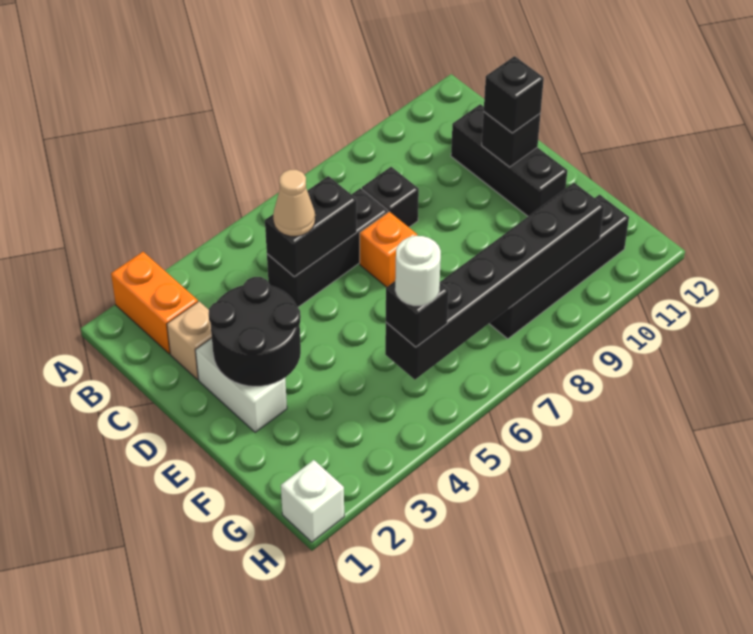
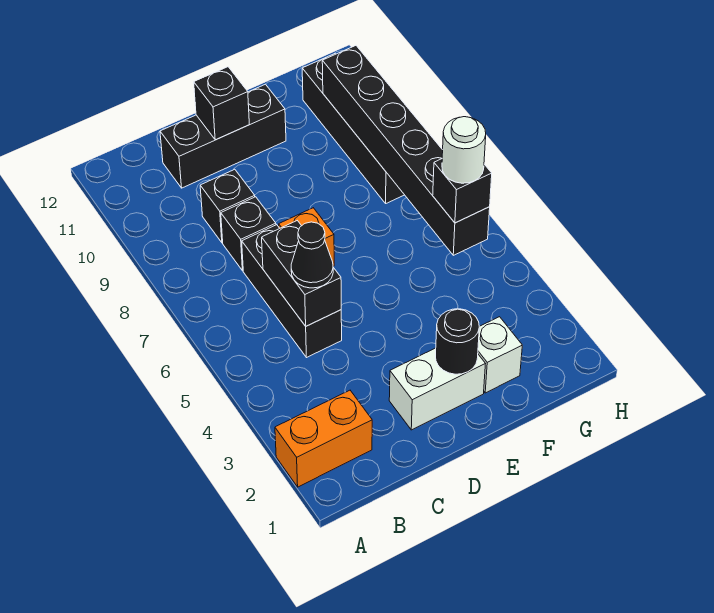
tan brick C2 level 1 -> none
tan cone C5 level 3 -> black cone C5 level 3
black round brick D2:E3 level 2 -> black round brick E2 level 2
black brick D11 level 3 -> black brick C9 level 1
white brick H1 level 1 -> white brick F2 level 1

